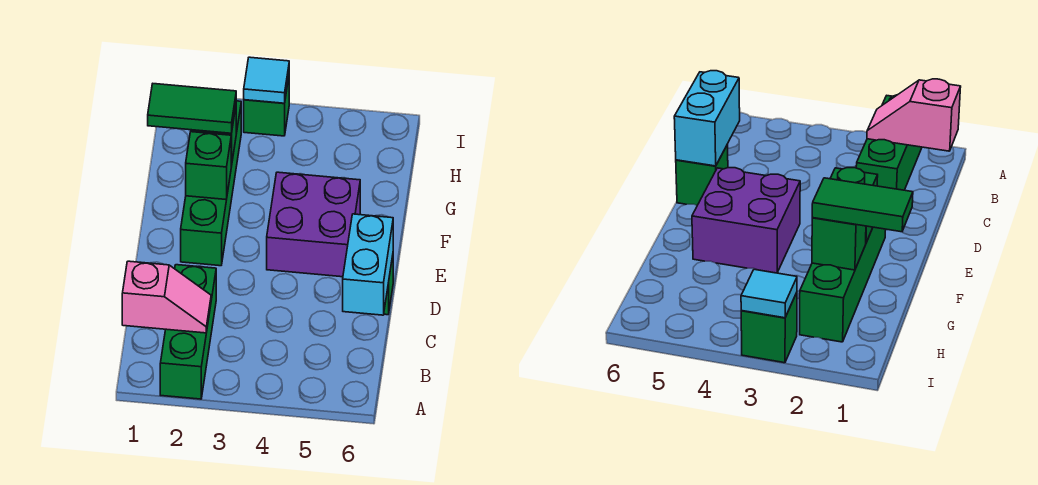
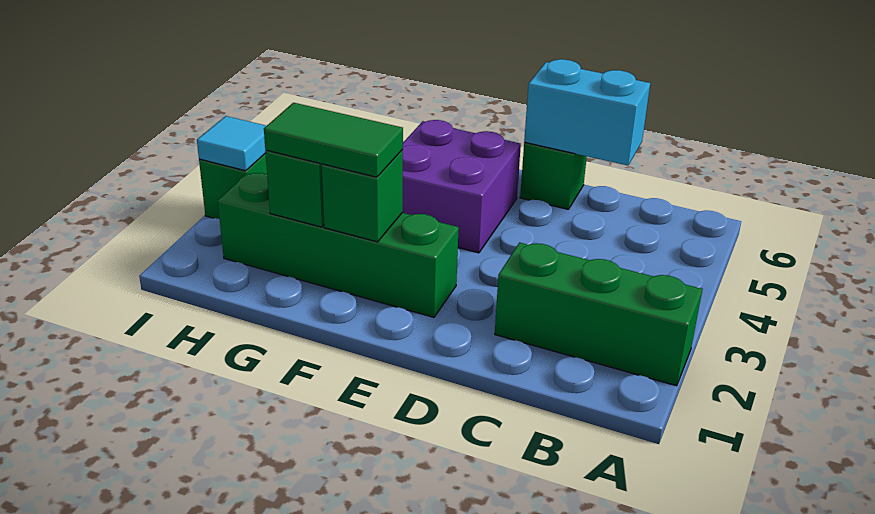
pink slope B1:B2 level 2 top 1 -> none
green tile G1:G2 level 3 -> green tile F2:G2 level 3

